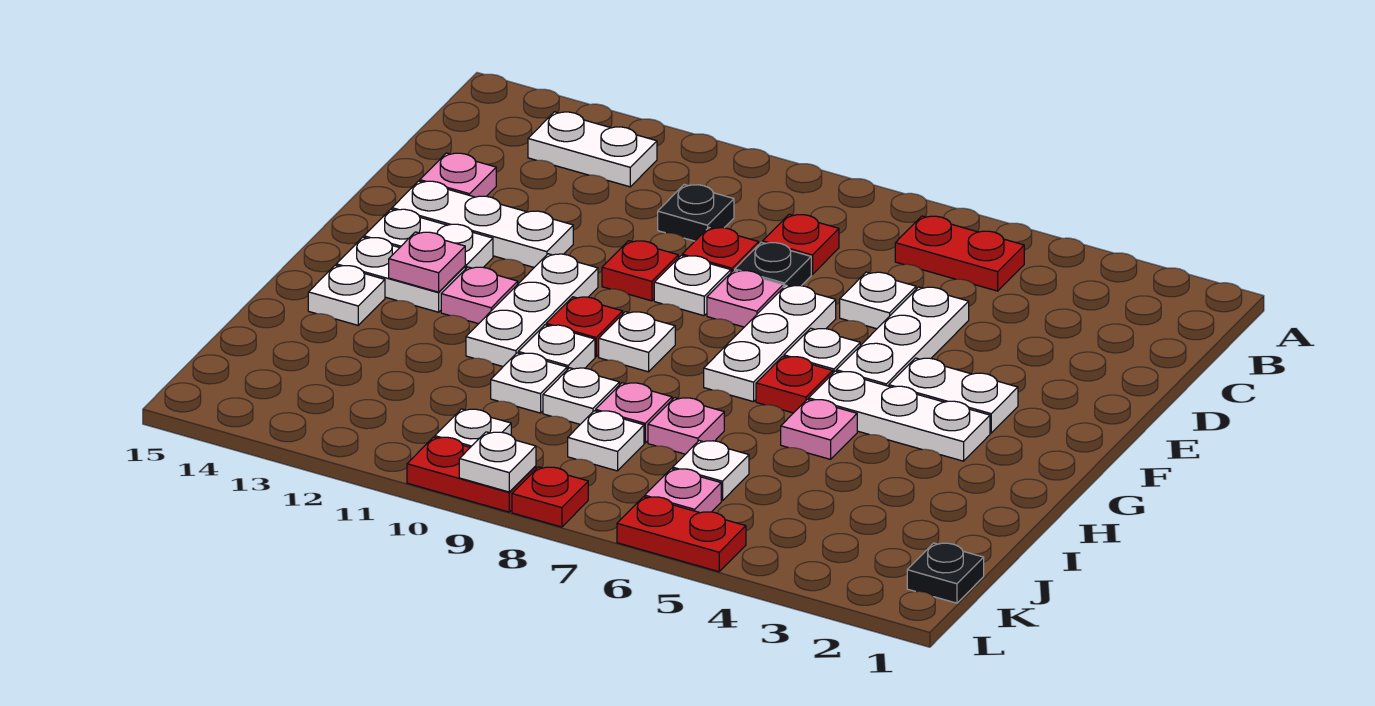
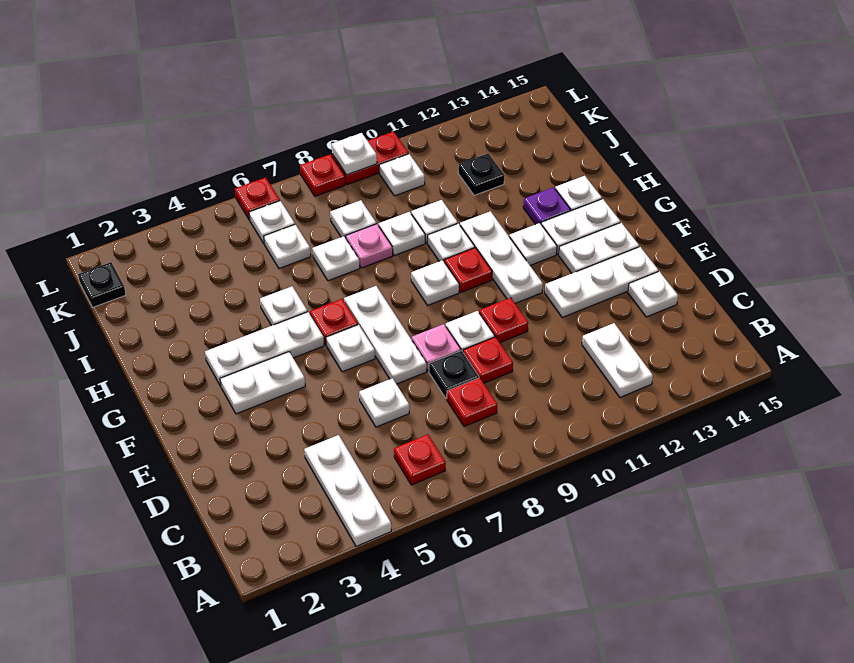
red plate B5:B6 level 1 -> red plate B6 level 1
white plate B12:B13 level 1 -> white plate B12:C12 level 1
black plate C10 level 1 -> black plate J12 level 1
white plate D5:F5 level 1 -> white plate A4:C4 level 1
pink plate D14 level 1 -> white plate D14 level 1
pink plate G12 level 1 -> white plate G12 level 1
pink plate G13 level 2 -> none
pink plate H5 level 1 -> white plate H5 level 1
none -> purple plate H13 level 1
pink plate I7 level 1 -> white plate I7 level 1
pink plate K6 level 1 -> white plate K6 level 1
red plate L5:L6 level 1 -> red plate L6 level 1

